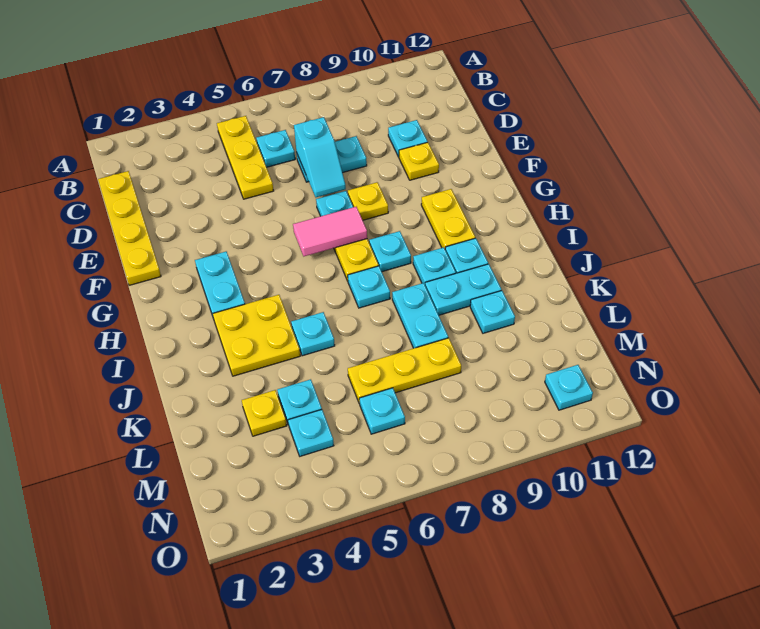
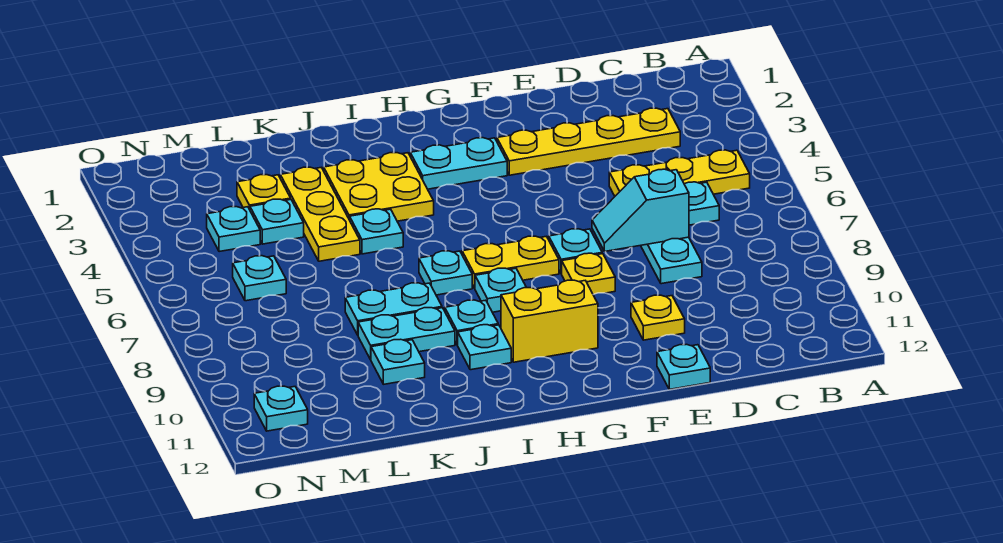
yellow plate C1:F1 level 1 -> yellow plate C3:F3 level 1
cyan plate D10 level 1 -> cyan plate E12 level 1
pink tile G6:G7 level 2 -> none
yellow plate G10:H10 level 1 -> yellow brick G10:H10 level 1
cyan plate J9:J10 level 1 -> cyan plate J9:K9 level 1
yellow plate L6:L8 level 1 -> yellow plate K3:K5 level 1

